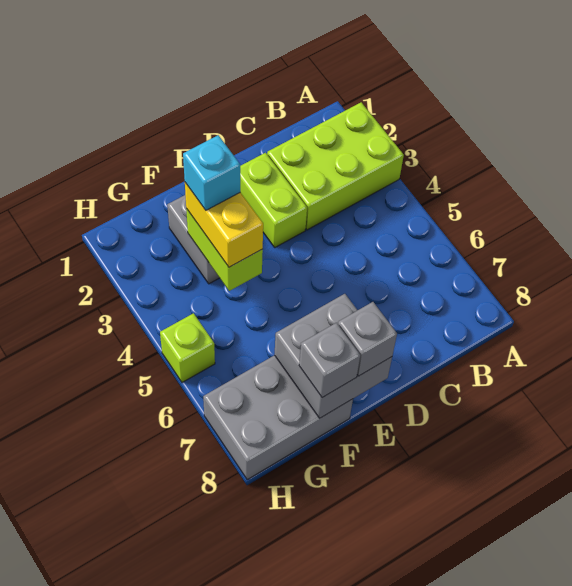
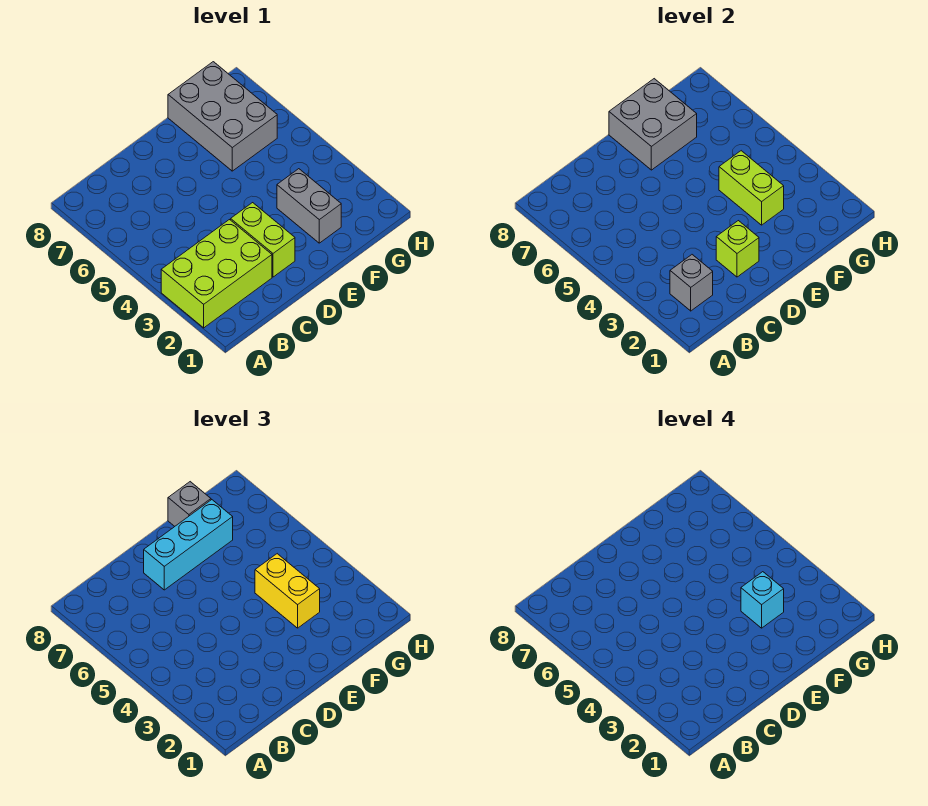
none -> cyan brick D7:F7 level 3
grey brick E8 level 3 -> grey brick B2 level 2
grey brick F7:H8 level 1 -> grey brick F6:G8 level 1
lime brick H5 level 1 -> lime brick D2 level 2

